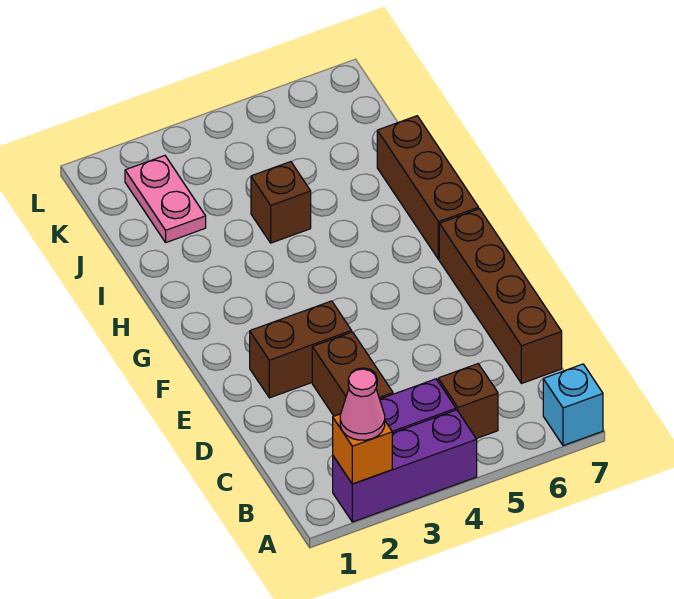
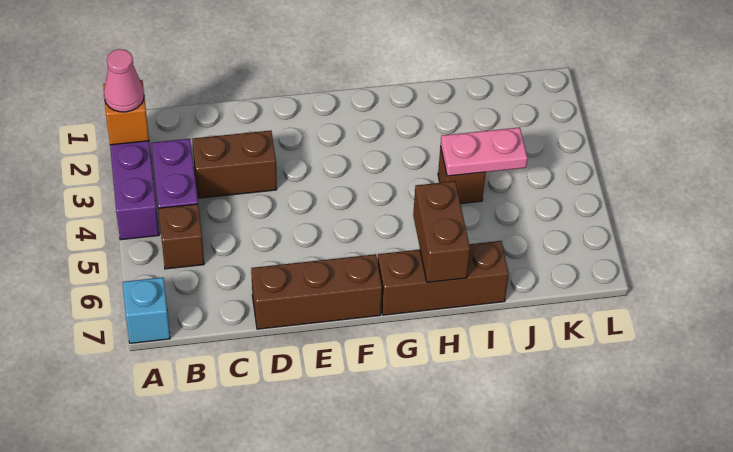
brown brick C7:F7 level 1 -> brown brick D7:F7 level 1
brown brick E2:E3 level 1 -> brown brick H6:H7 level 2
pink plate J2:K2 level 1 -> pink plate I4:J4 level 2

